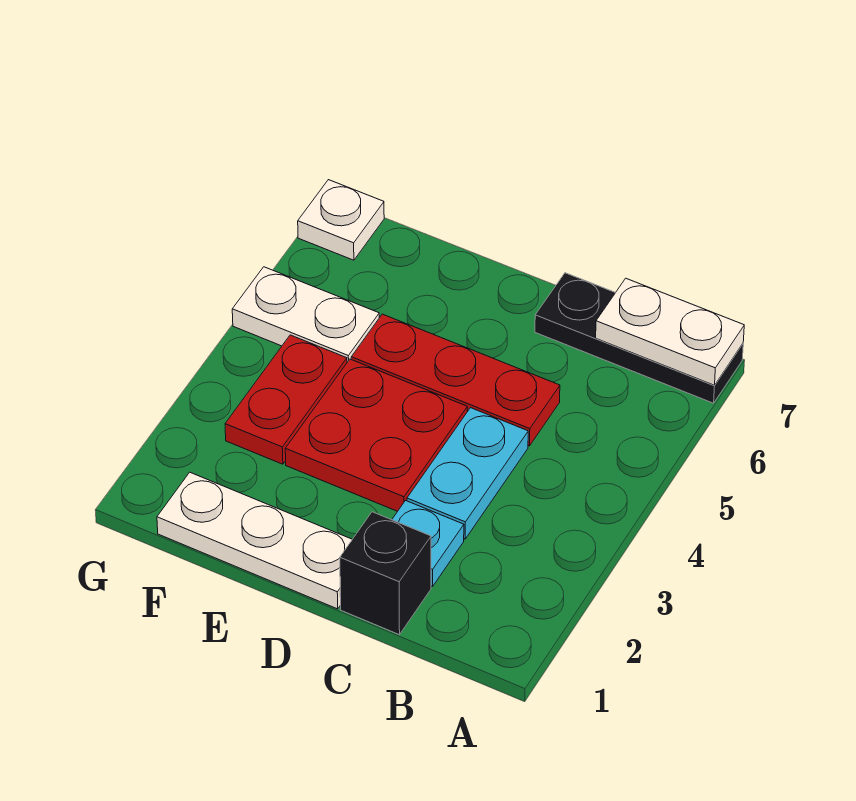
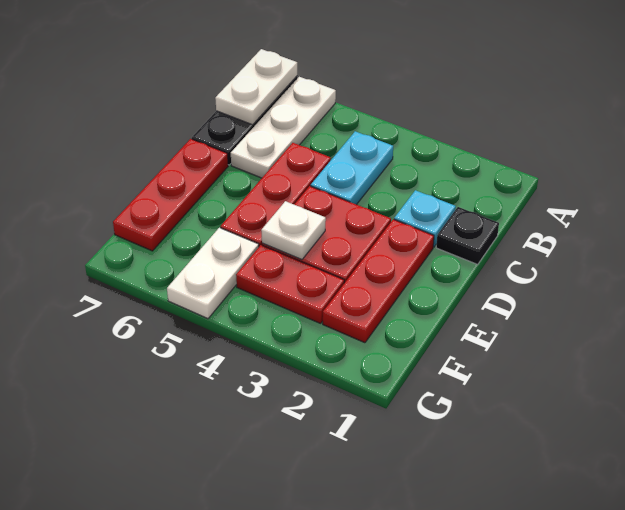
black brick C1 level 1 -> black plate C1 level 1
cyan plate C3:C4 level 1 -> cyan plate B4:C4 level 1
white plate D1:F1 level 1 -> white plate A6:C6 level 1
none -> red plate D2:F2 level 1
none -> red plate D7:F7 level 1
white plate G7 level 1 -> white plate E4 level 2

